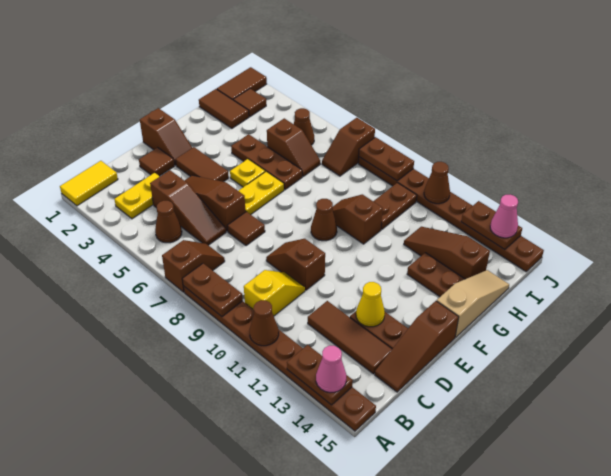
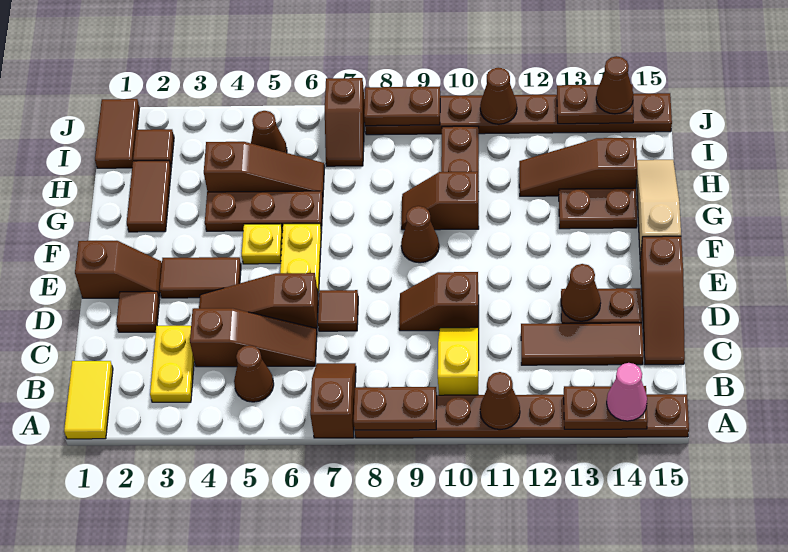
yellow cone D13 level 2 -> brown cone D13 level 2
brown tile H1:H2 level 1 -> brown tile G2:H2 level 1
brown slope H5:H6 level 1 top 5 -> brown slope H4:H6 level 1 top 4
pink cone J14 level 3 -> brown cone J14 level 3

